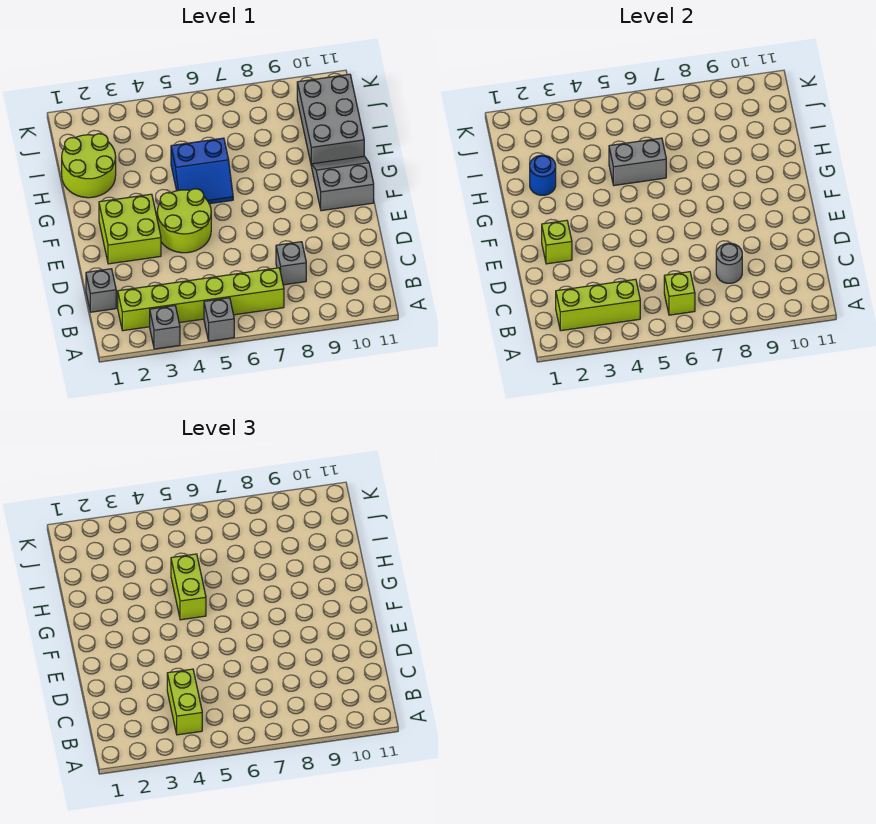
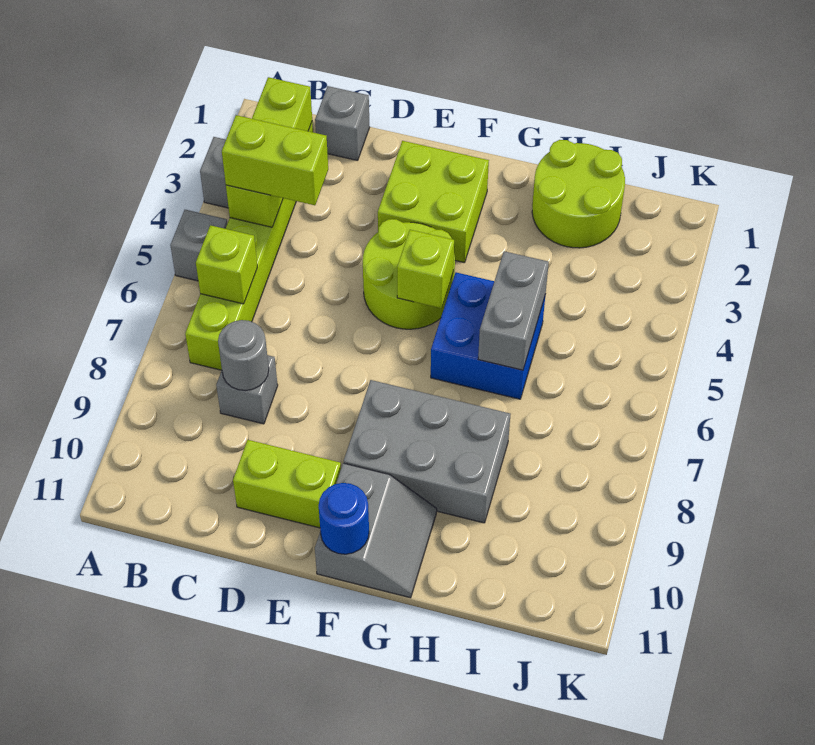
lime brick E2 level 2 -> lime brick F5 level 2
blue slope G5:H6 level 1 top H -> blue brick G5:H6 level 1
lime brick G5:H5 level 3 -> lime brick D10:E10 level 1
blue round brick H2 level 2 -> blue round brick F11 level 2
grey brick H10:J11 level 1 -> grey brick F8:H9 level 1

